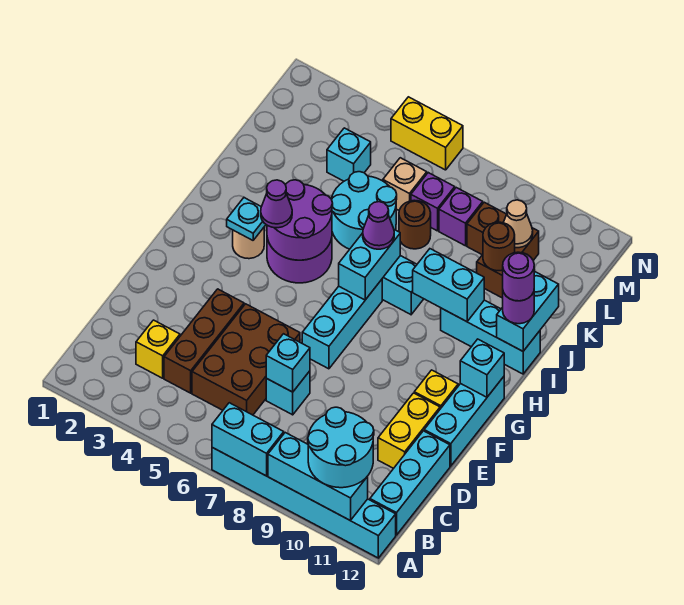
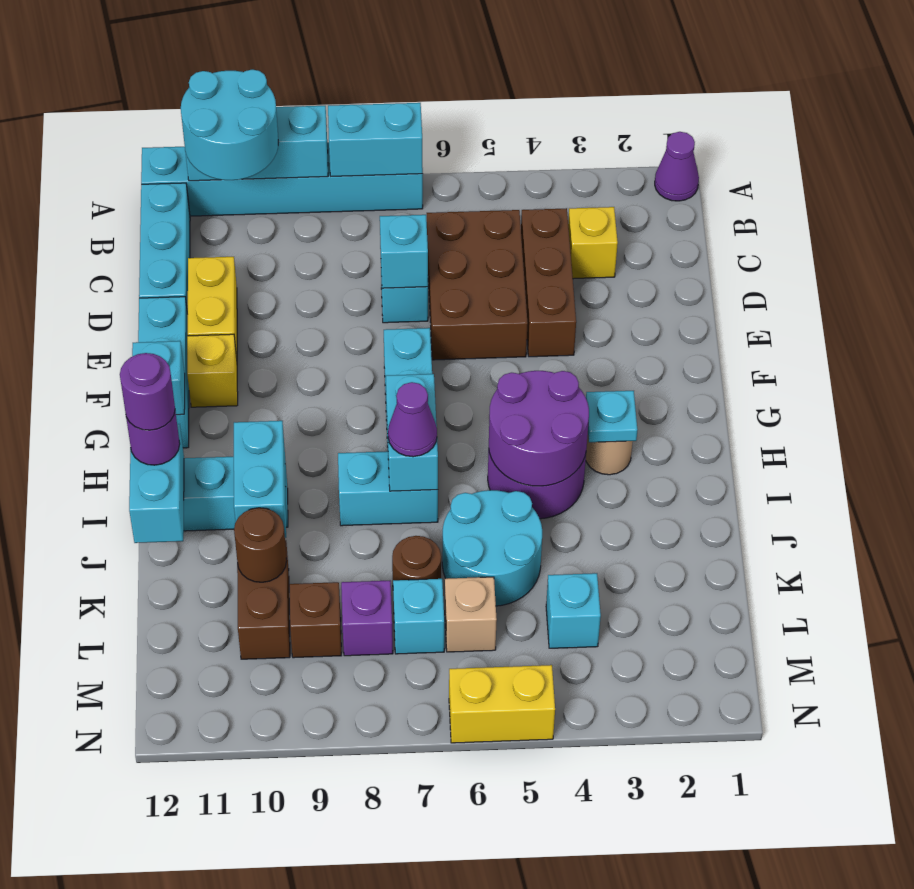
purple cone H4 level 3 -> purple cone A1 level 1
cyan brick I9:I10 level 2 -> cyan brick I10:J10 level 2
purple brick L7 level 1 -> cyan brick L7 level 1
tan cone L10 level 2 -> none

